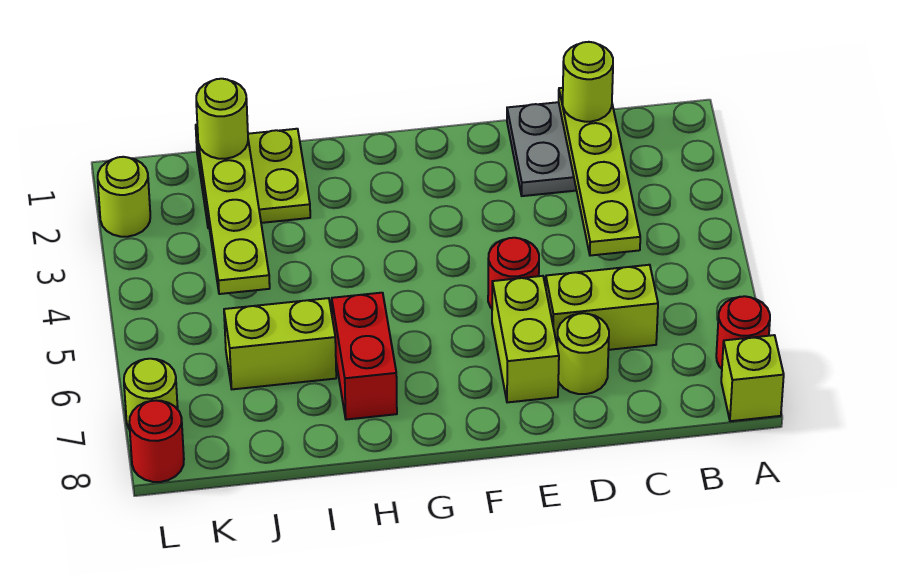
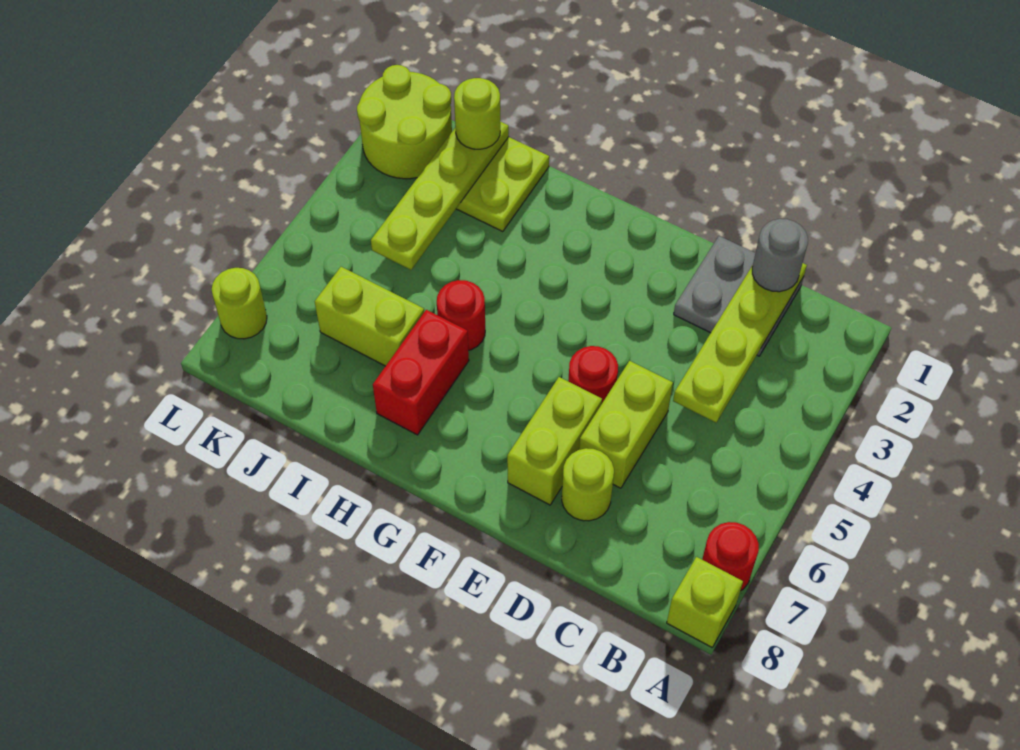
lime round brick C1 level 3 -> grey round brick C1 level 3
lime brick C6:D6 level 1 -> lime brick D5:D6 level 1
lime round brick L2 level 1 -> lime round brick K1:L2 level 1
red round brick L8 level 1 -> red round brick H5 level 1

